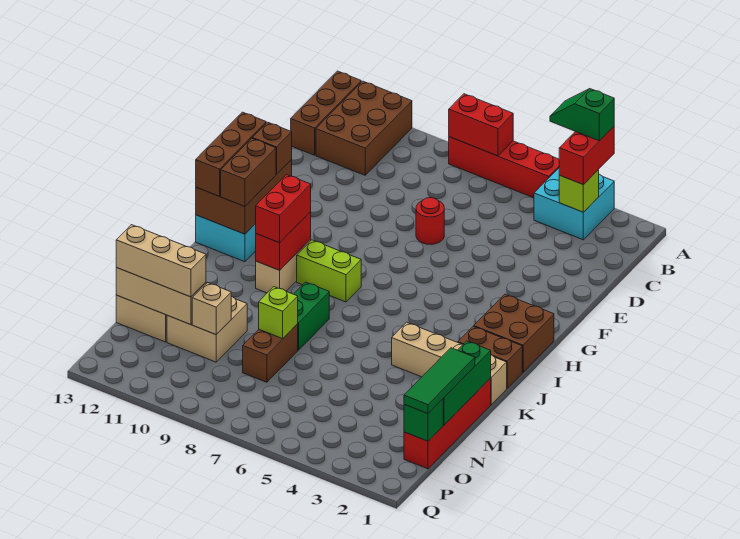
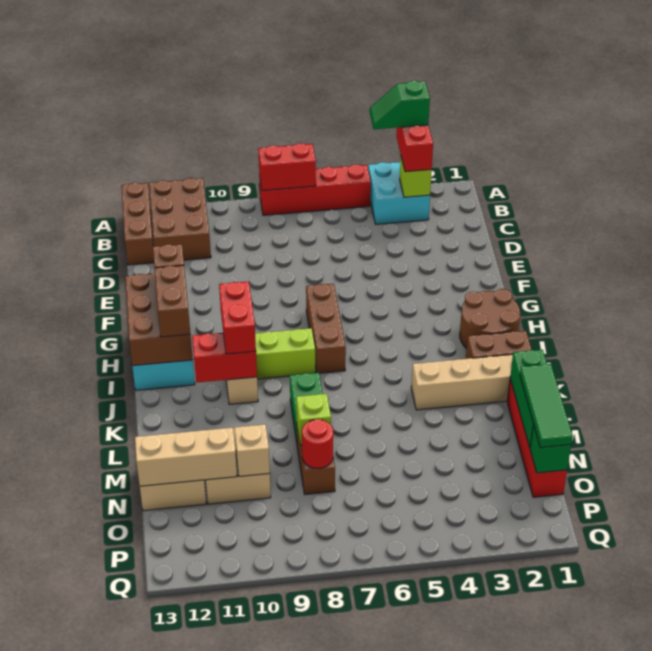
red round brick E7 level 1 -> red round brick N8 level 2
brown brick G13:I13 level 3 -> brown brick G7:I7 level 1
brown brick H1:I2 level 1 -> brown round brick H1:I2 level 1
red brick I10:J10 level 2 -> red brick J10:J11 level 2
tan brick N11:N13 level 3 -> none

